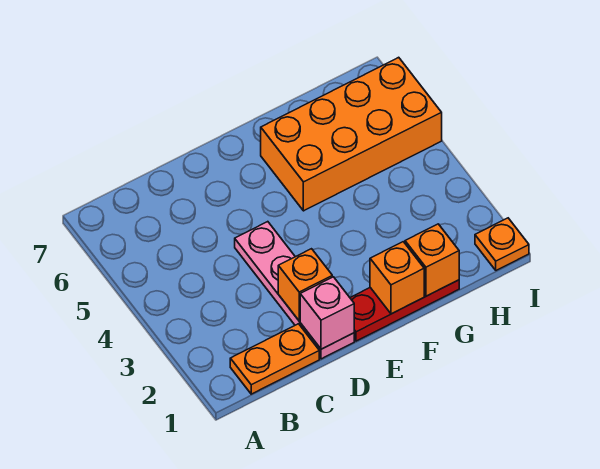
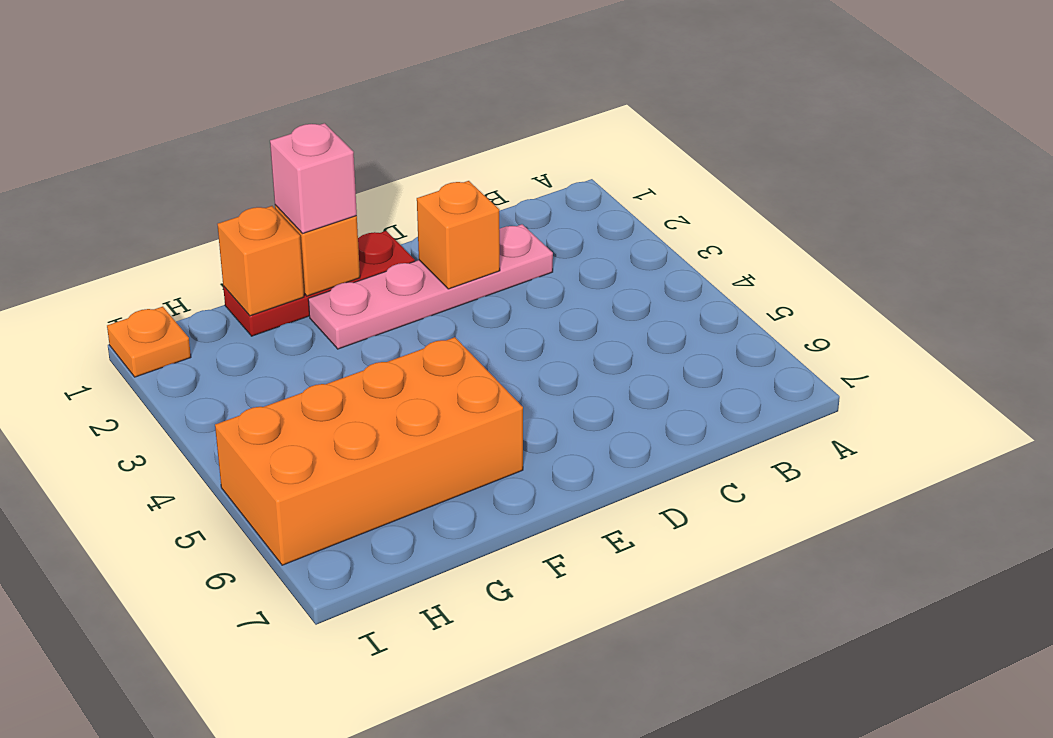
orange plate B1:C1 level 1 -> none
pink plate D1:D4 level 1 -> pink plate C2:F2 level 1
pink brick D1 level 2 -> pink brick F1 level 3

